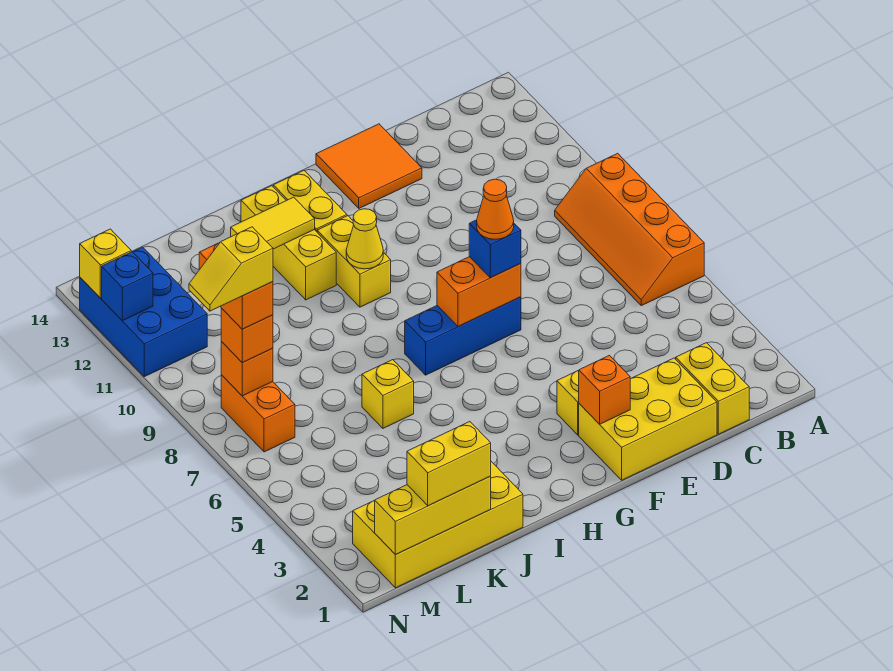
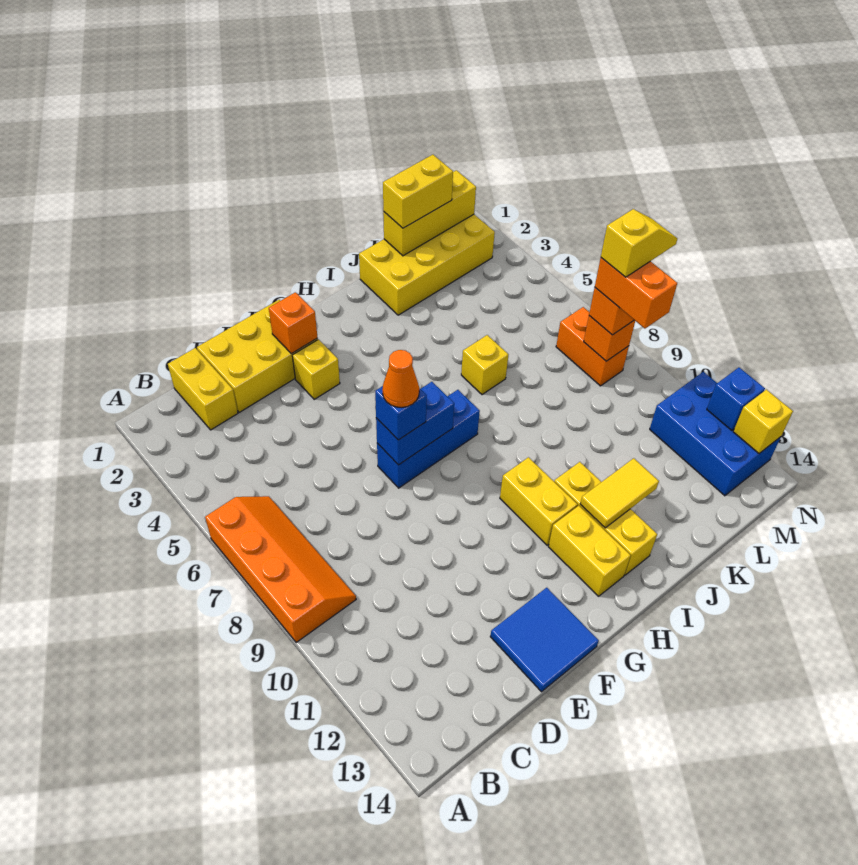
orange tile E13:F14 level 1 -> blue tile E13:F14 level 1
orange brick F7:G7 level 2 -> blue brick F7:G7 level 2
yellow cone H10 level 2 -> none

